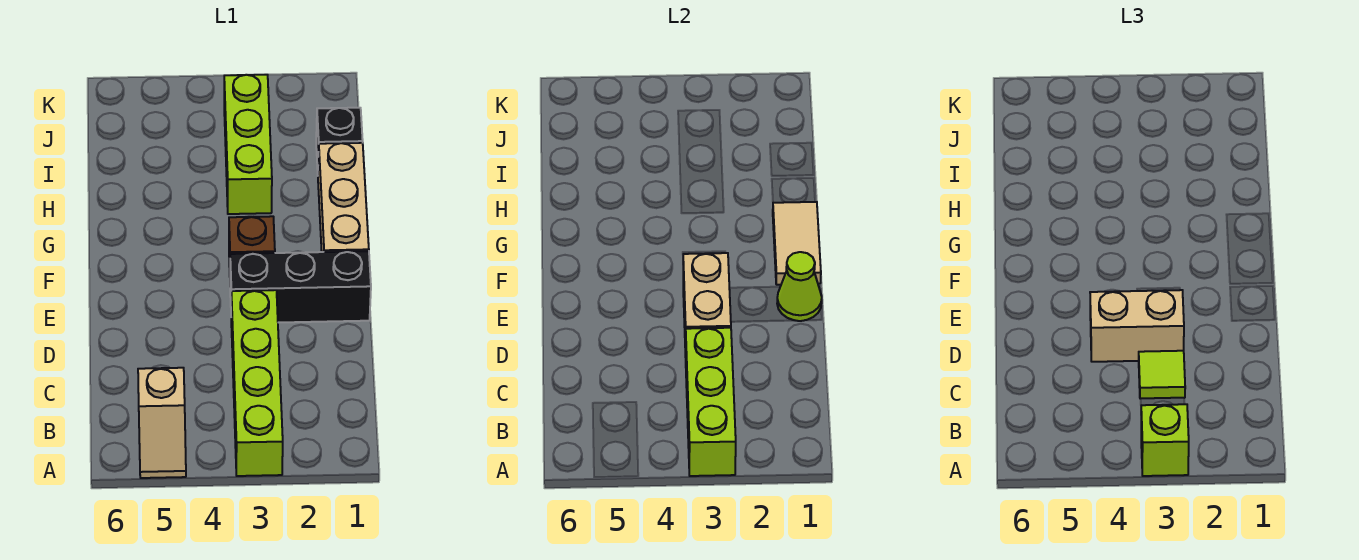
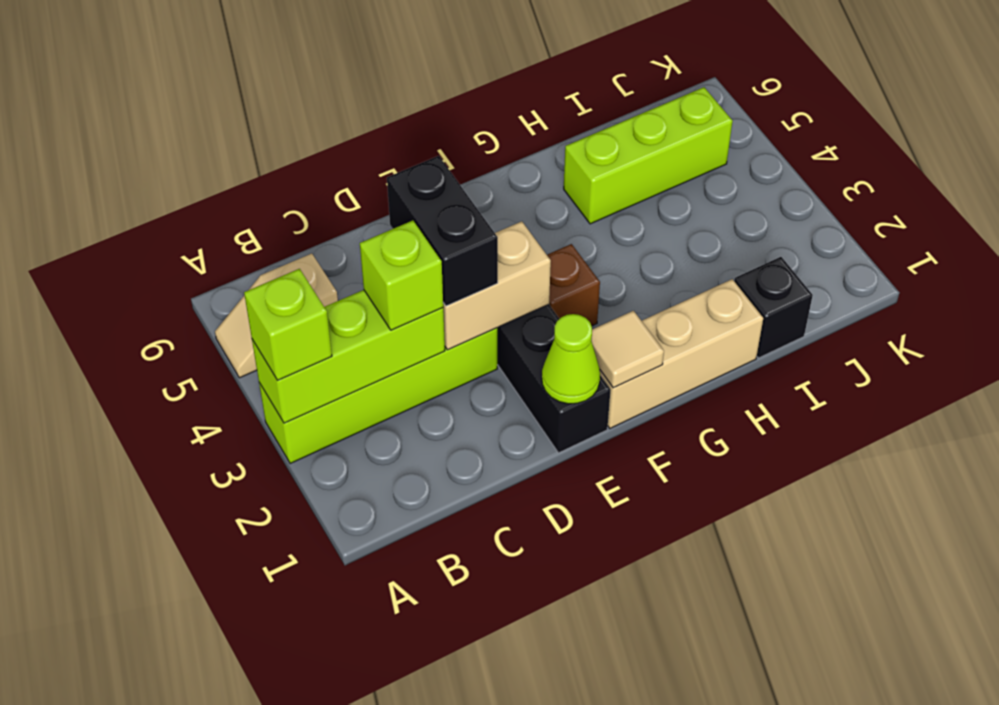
lime tile C3 level 3 -> lime brick C3 level 3
tan brick D3:D4 level 3 -> black brick D3:D4 level 3
tan tile F1:G1 level 2 -> tan tile F1 level 2
lime brick H3:J3 level 1 -> lime brick H5:J5 level 1

